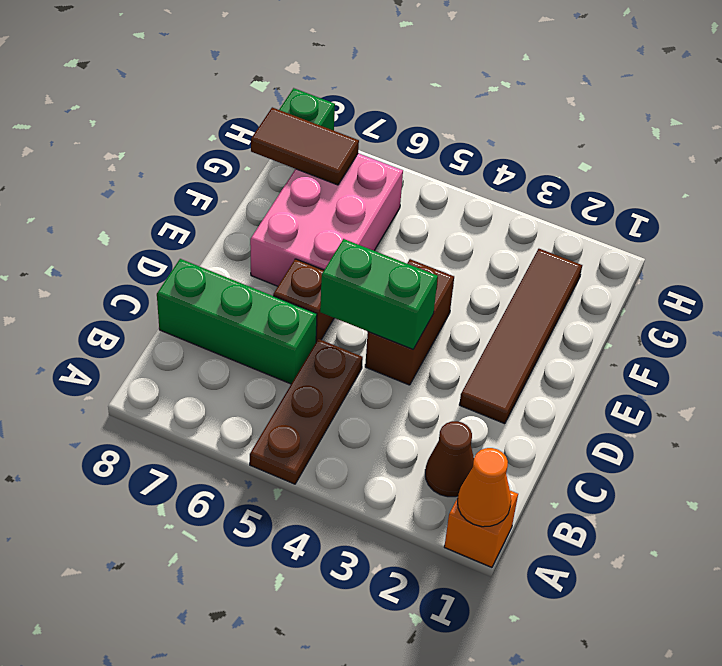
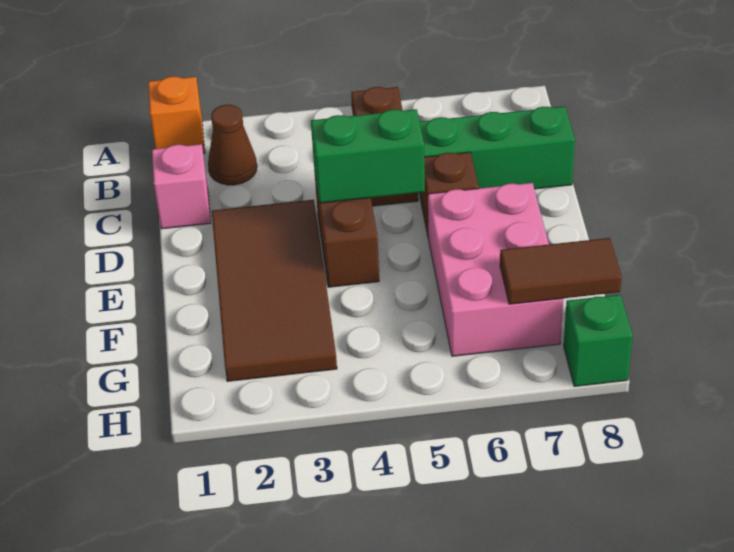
orange cone A1 level 2 -> none
none -> pink brick C1 level 1
brown tile D2:G2 level 1 -> brown tile D2:G3 level 1

